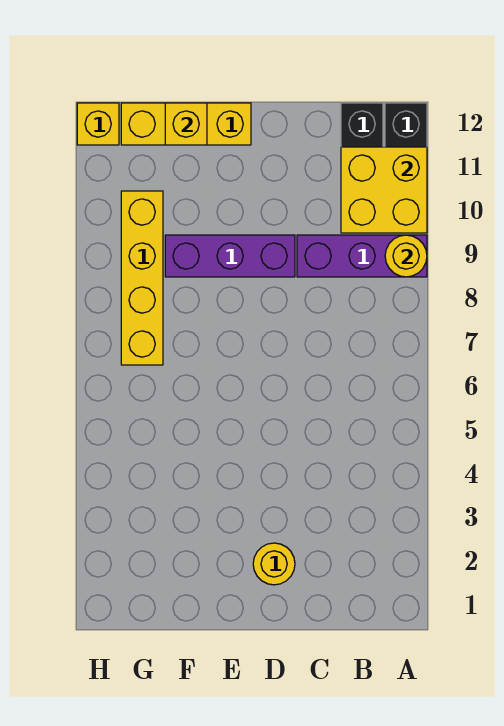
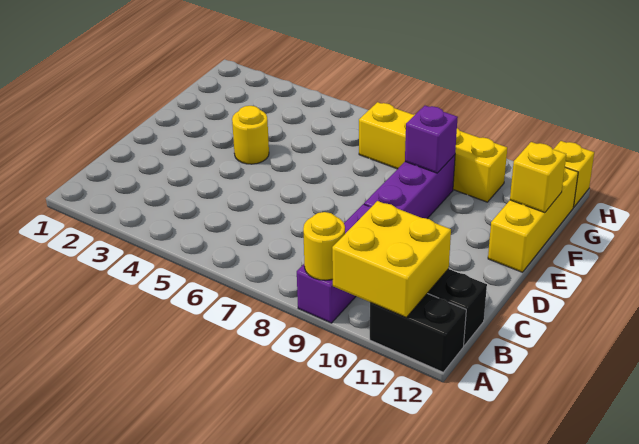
yellow round brick D2 level 1 -> yellow round brick E4 level 1
none -> purple brick F9 level 2

